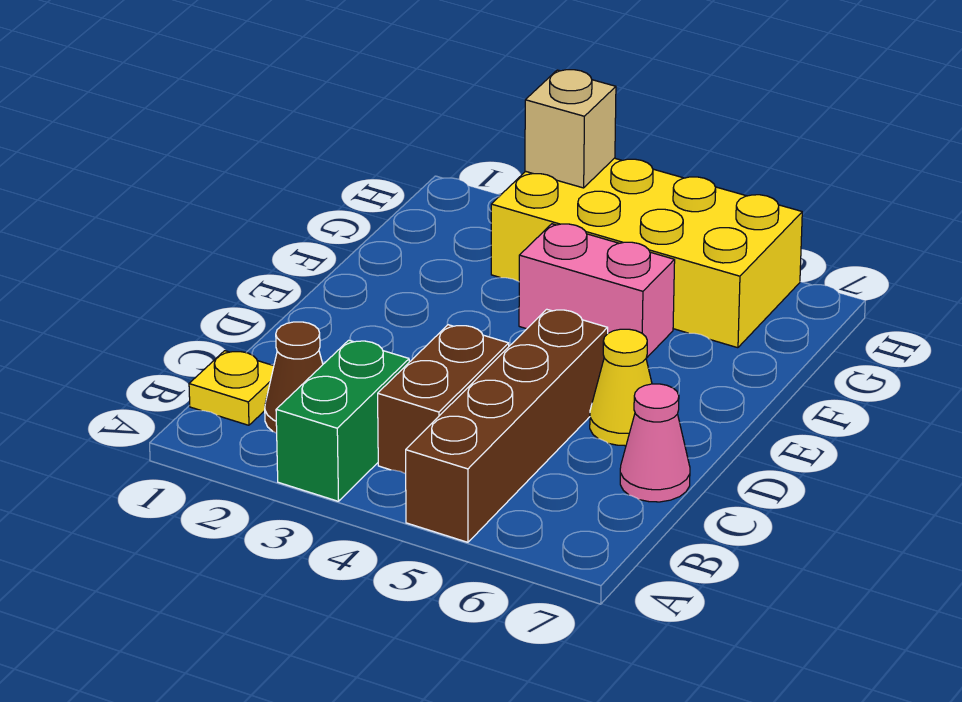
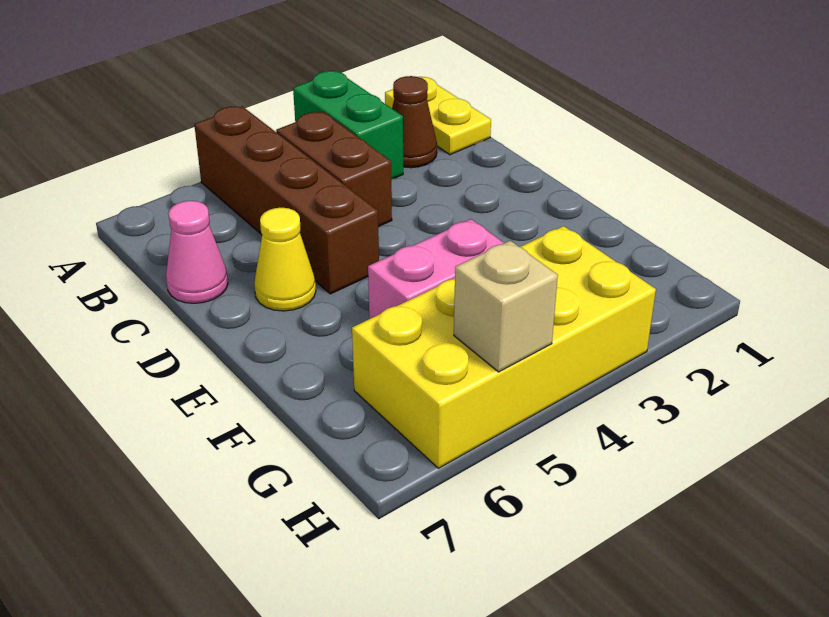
yellow plate B1 level 1 -> yellow plate A1:B1 level 1
tan brick H3 level 2 -> tan brick H5 level 2

